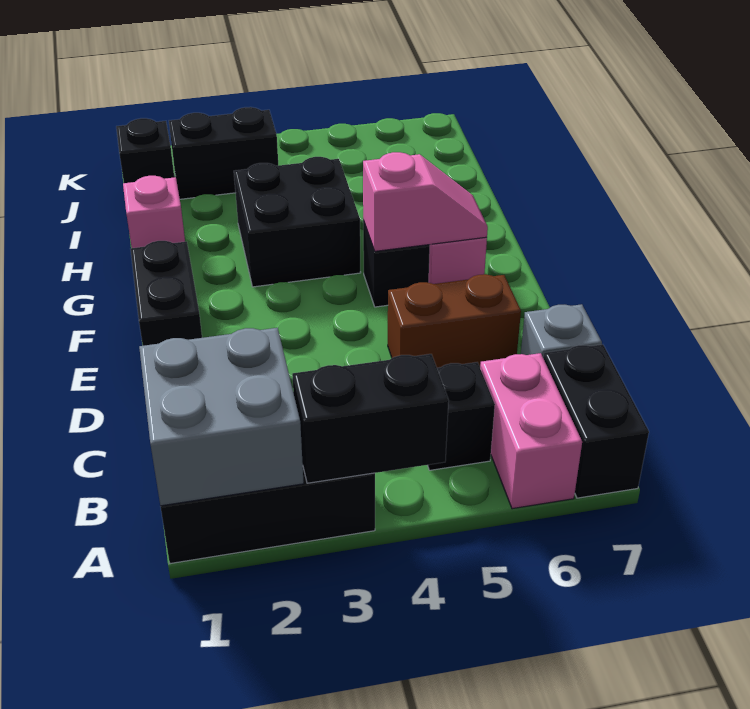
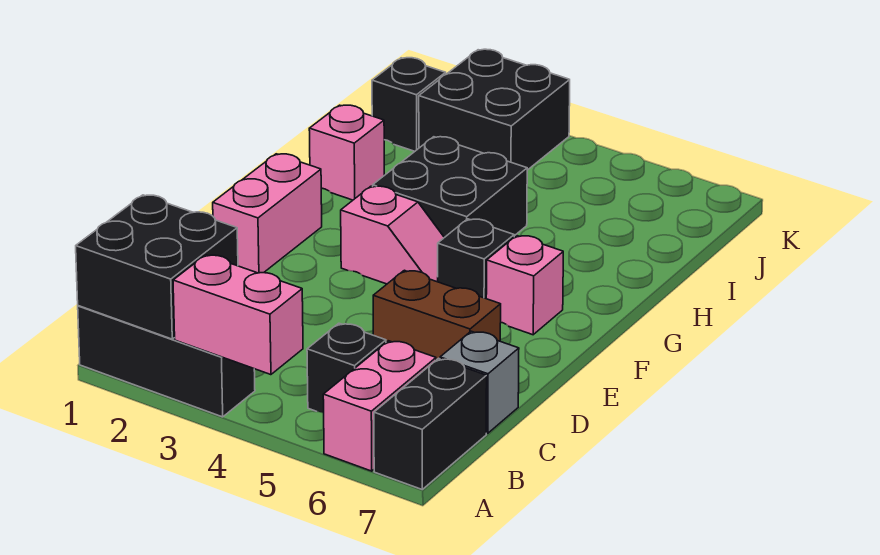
grey brick A1:B2 level 2 -> black brick A1:B2 level 2
black brick A3:A4 level 2 -> pink brick A3:A4 level 2
black brick E1:F1 level 1 -> pink brick E1:F1 level 1
pink slope F5:F6 level 2 top 5 -> pink slope F3:F4 level 1 top 3
black brick J2:J3 level 1 -> black brick J2:K3 level 1

